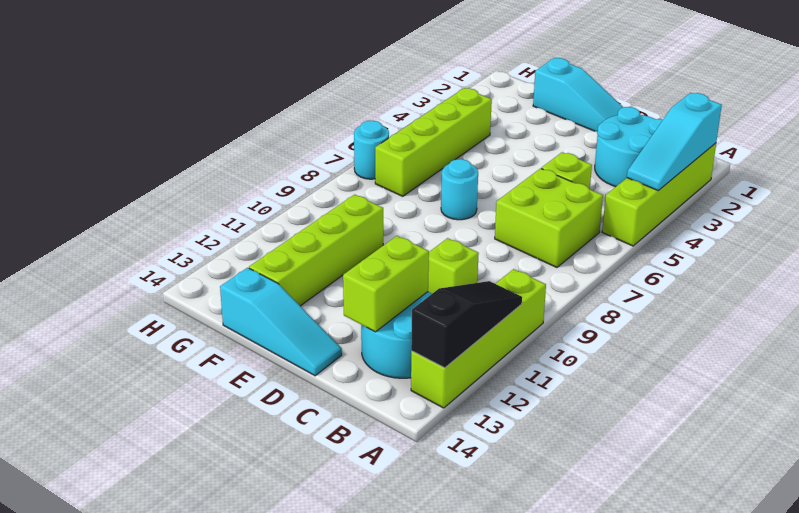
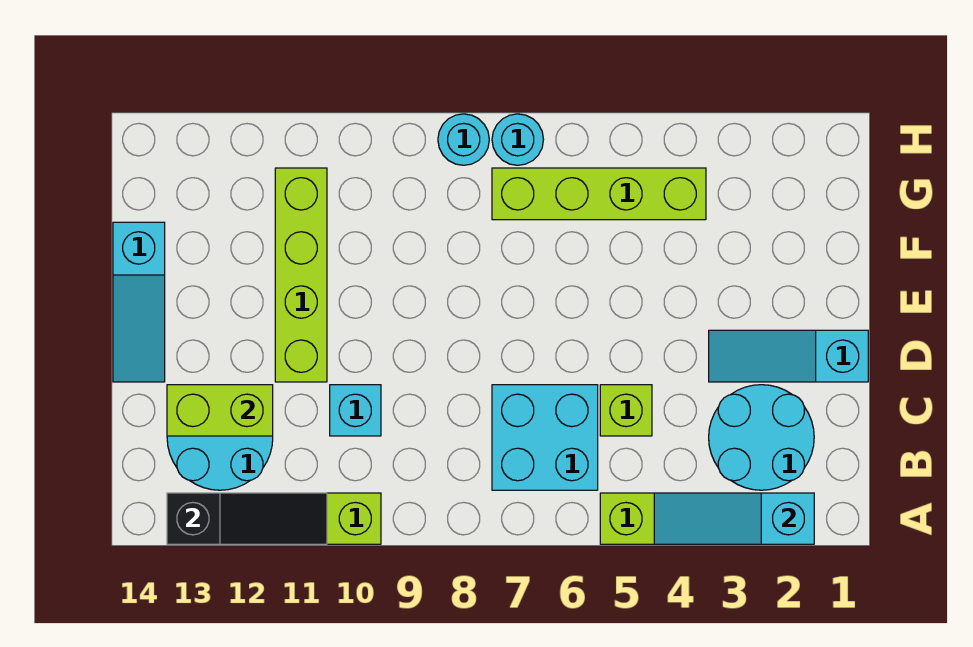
lime brick B6:C7 level 1 -> cyan brick B6:C7 level 1
lime brick C10 level 1 -> cyan brick C10 level 1
cyan slope D1:F1 level 1 top F -> cyan slope D1:D3 level 1 top 1
cyan round brick E7 level 1 -> cyan round brick H8 level 1
lime brick F10:F13 level 1 -> lime brick D11:G11 level 1

